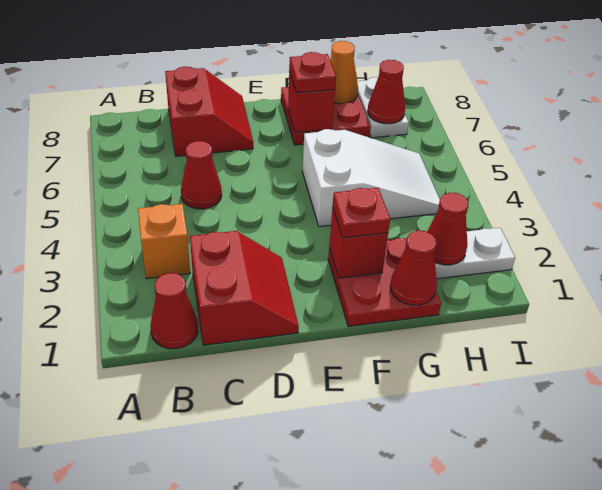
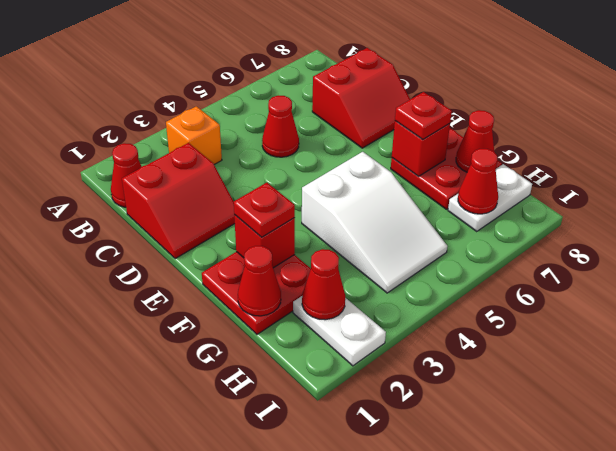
orange cone G8 level 2 -> red cone G8 level 2

